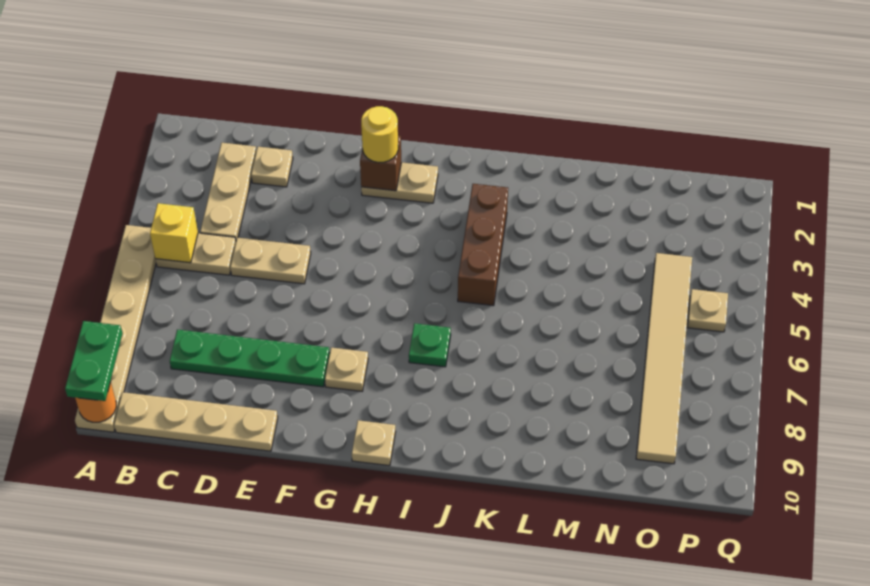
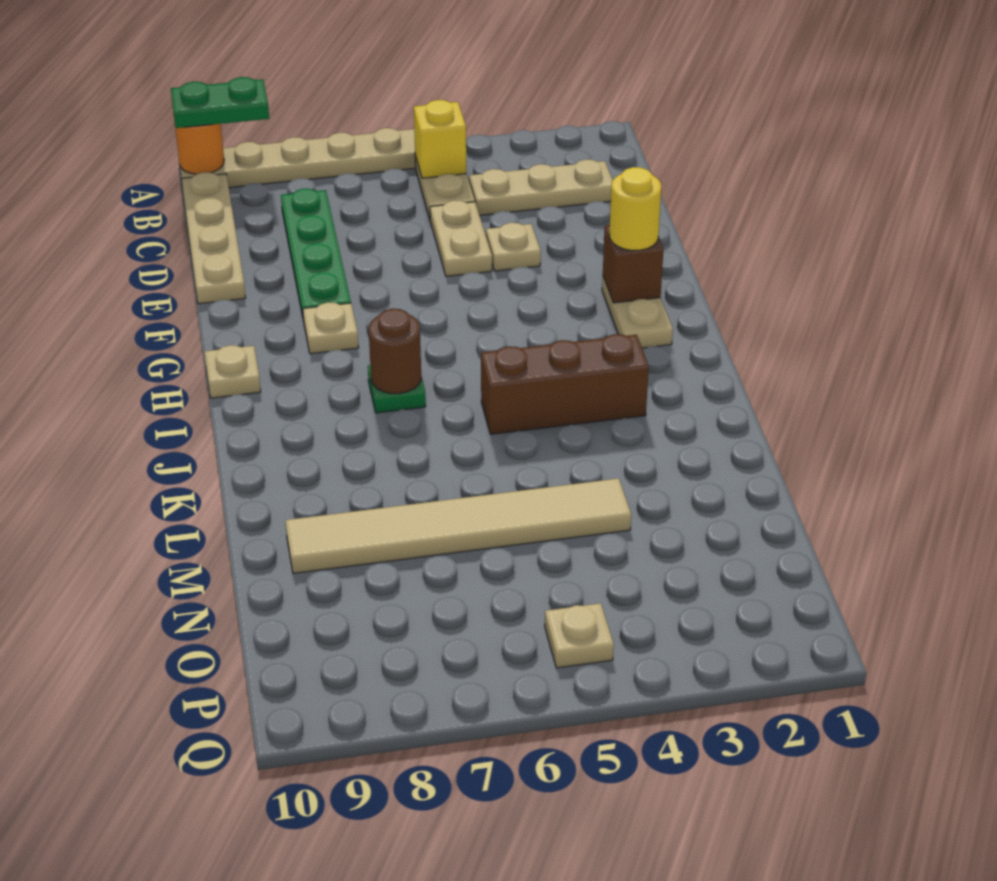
tan plate D2 level 1 -> tan plate E4 level 1
none -> brown round brick I7 level 2
tan tile O4:O9 level 1 -> tan tile M4:M9 level 1

